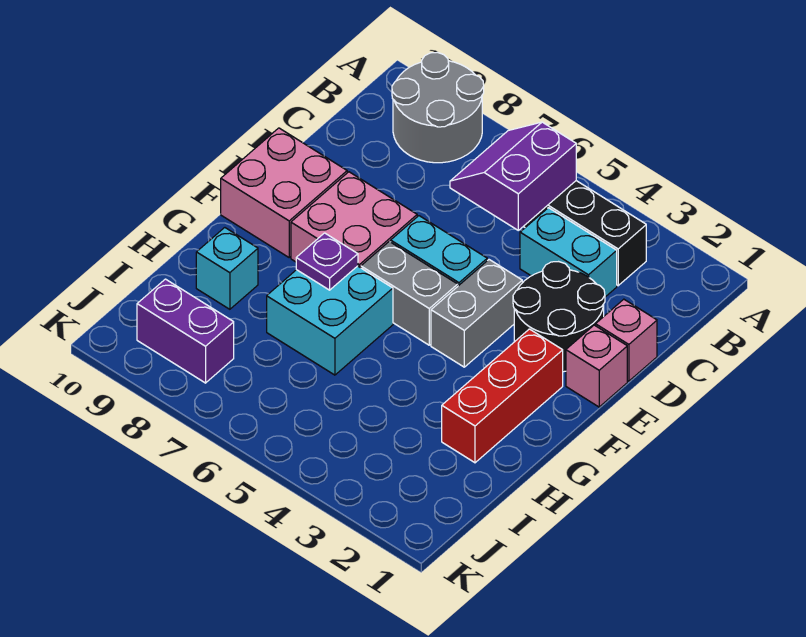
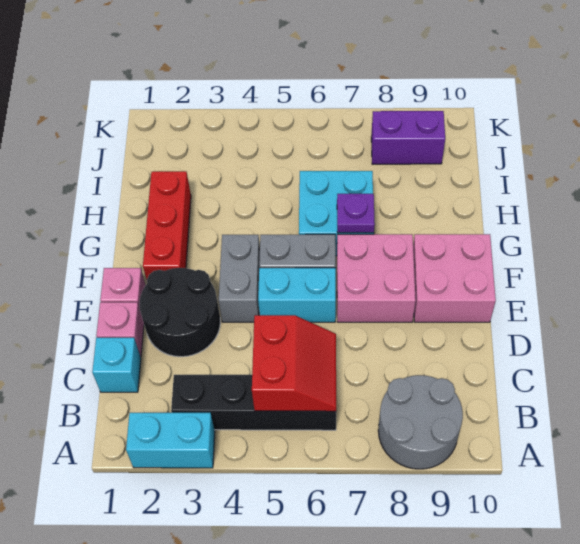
purple slope B5:C6 level 2 top 5 -> red slope B5:C6 level 2 top 5
cyan brick C3:C4 level 1 -> cyan brick A2:A3 level 1
cyan brick H9 level 1 -> cyan brick C1 level 1

